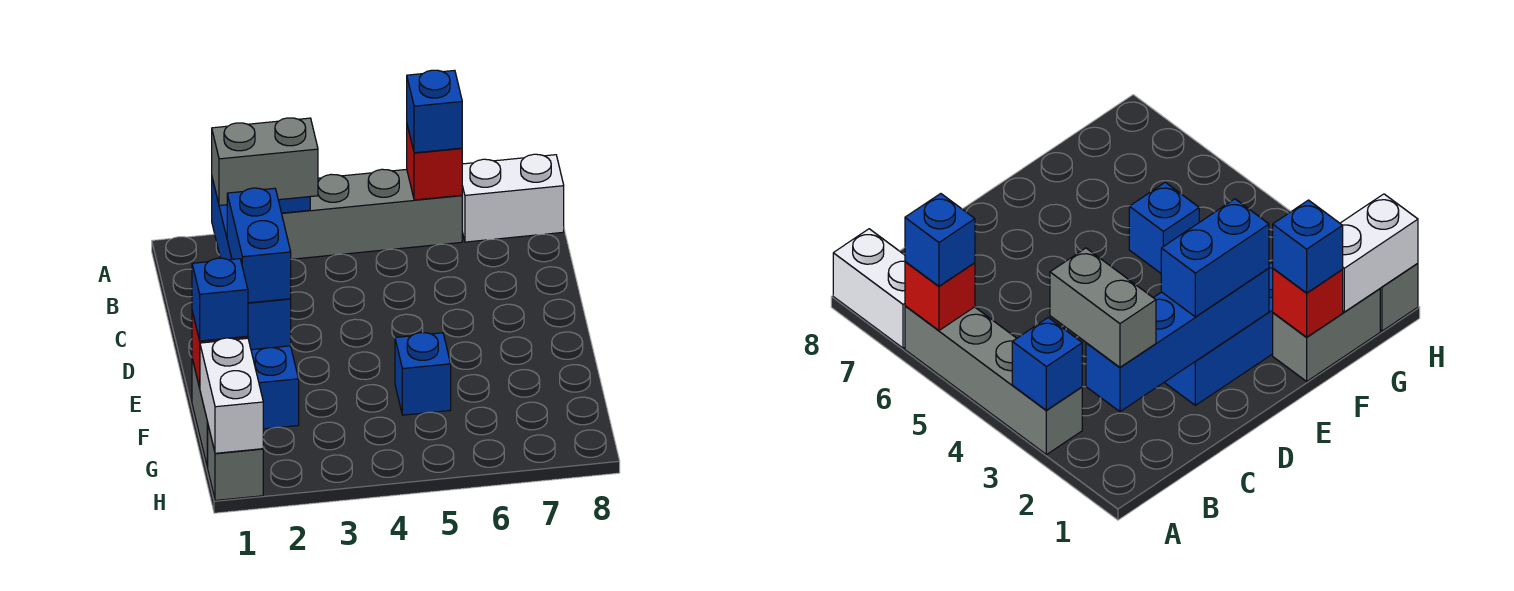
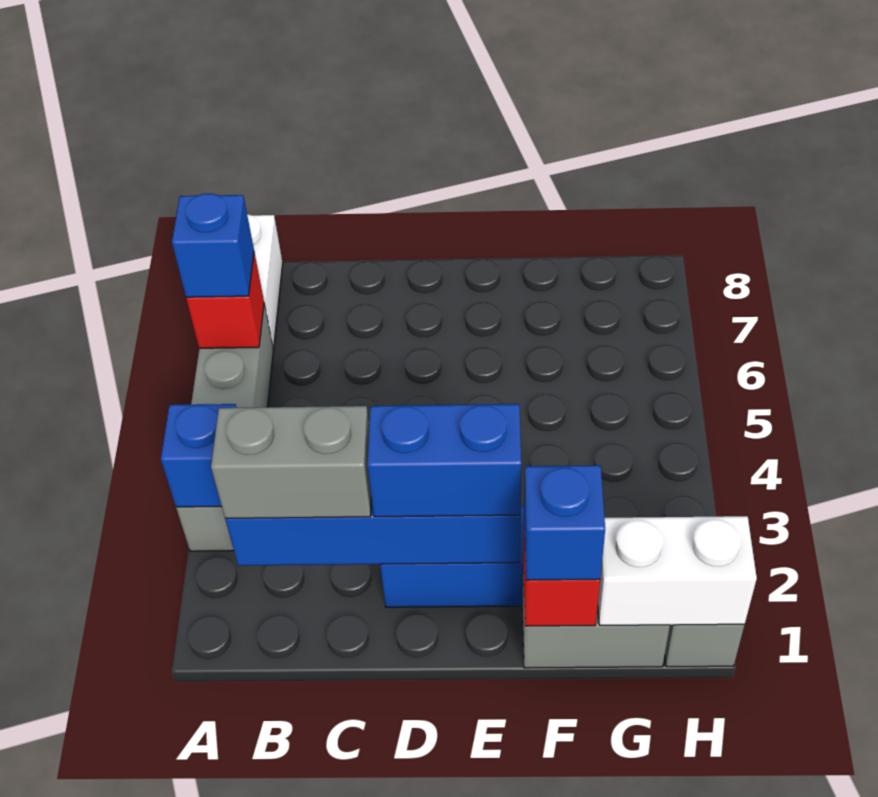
grey brick B2:B3 level 3 -> grey brick B2:C2 level 3
blue brick F5 level 1 -> none

